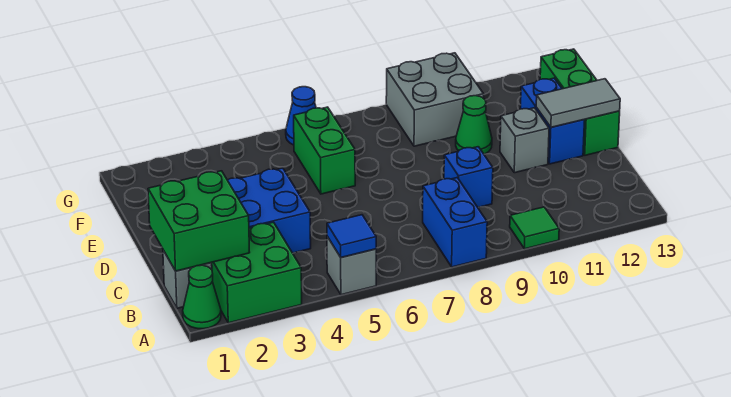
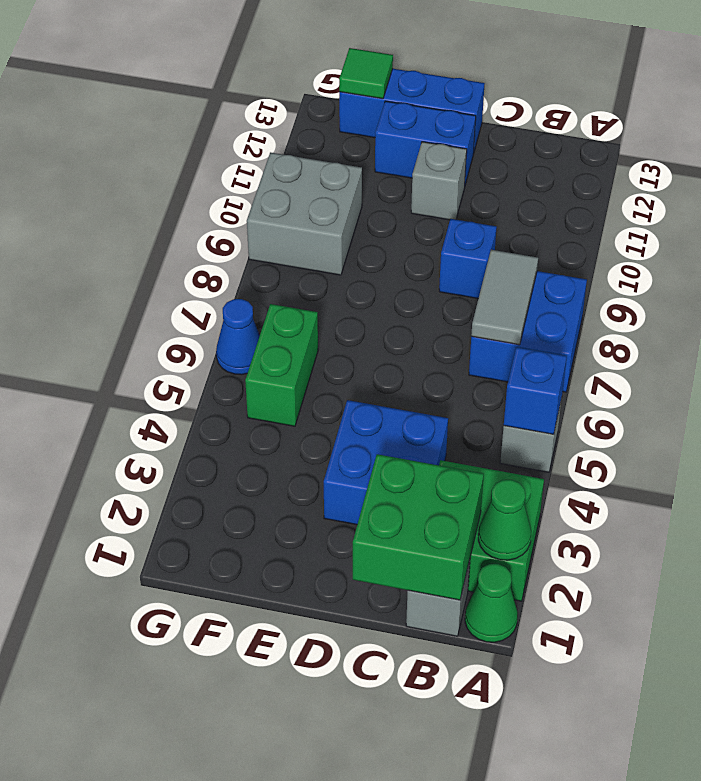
blue tile A5 level 2 -> blue brick A5 level 2
blue brick A8:B8 level 1 -> blue brick A7:B8 level 1
green tile A10 level 1 -> green tile F13 level 2
grey tile D12:D13 level 2 -> grey tile B7:B8 level 2
green brick D13:F13 level 1 -> blue brick D13:F13 level 1
green brick E6:F6 level 1 -> green brick F5:F6 level 1
green cone E10 level 1 -> green cone A2 level 2

